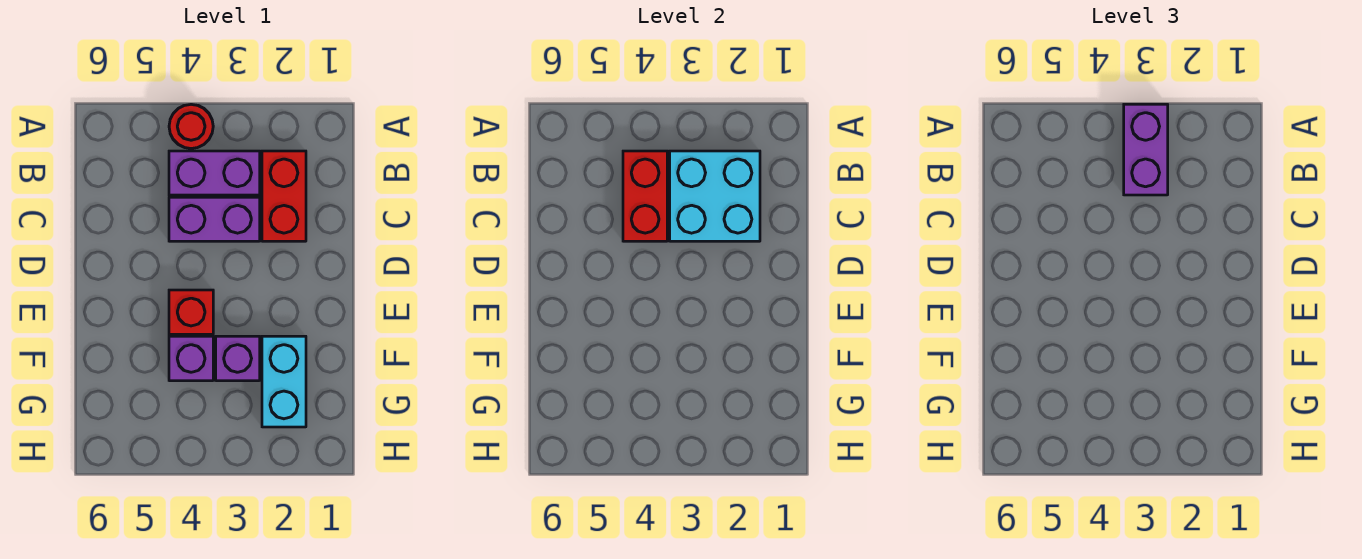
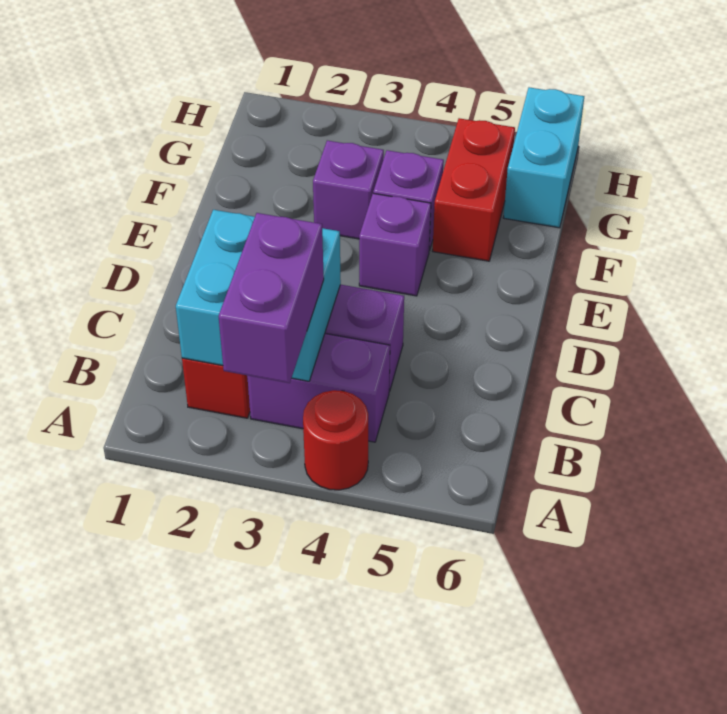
red brick B4:C4 level 2 -> red brick F5:G5 level 1
red brick E4 level 1 -> purple brick E4 level 1
cyan brick F2:G2 level 1 -> cyan brick G6:H6 level 1

